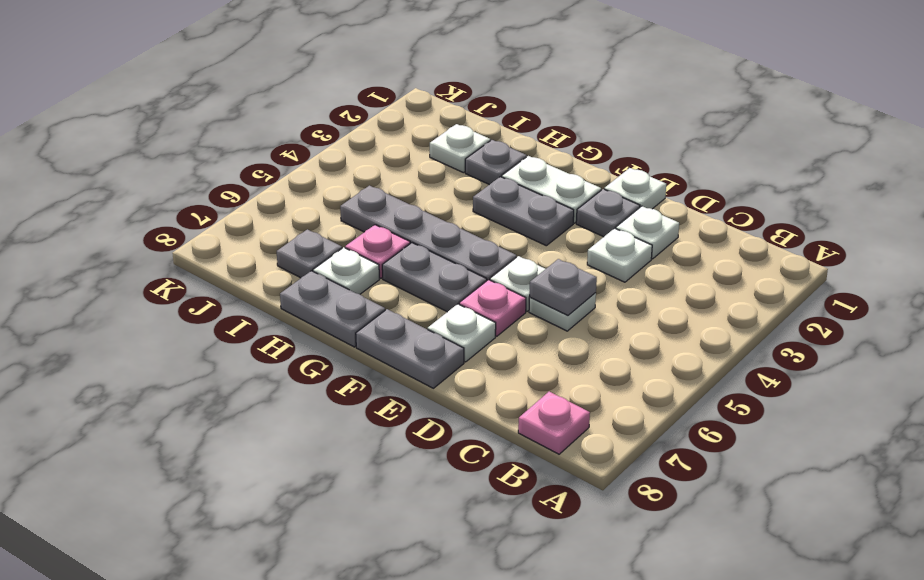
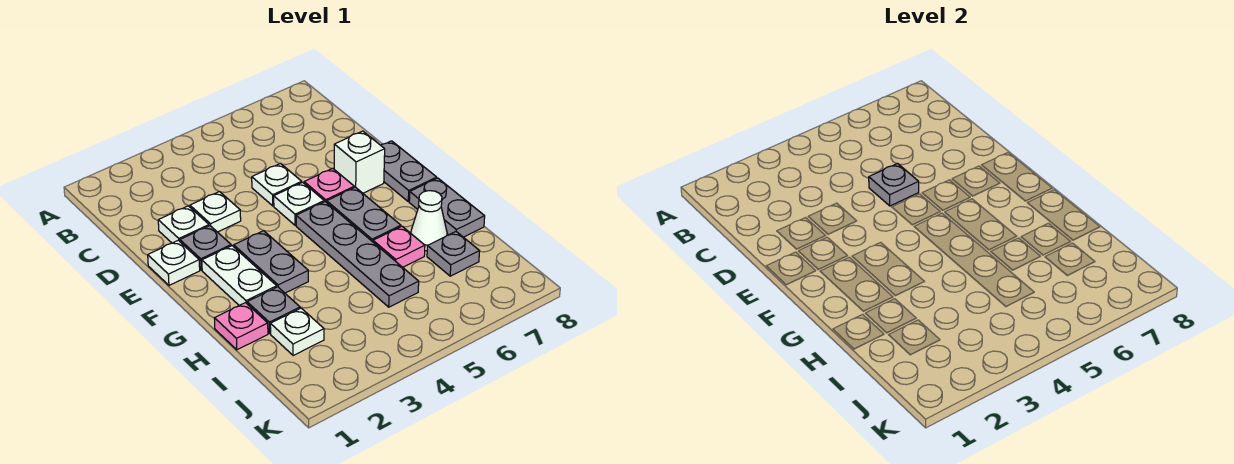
pink plate B8 level 1 -> pink plate H1 level 1
white plate E7 level 1 -> white brick E7 level 1
white plate H7 level 1 -> white cone H7 level 1

